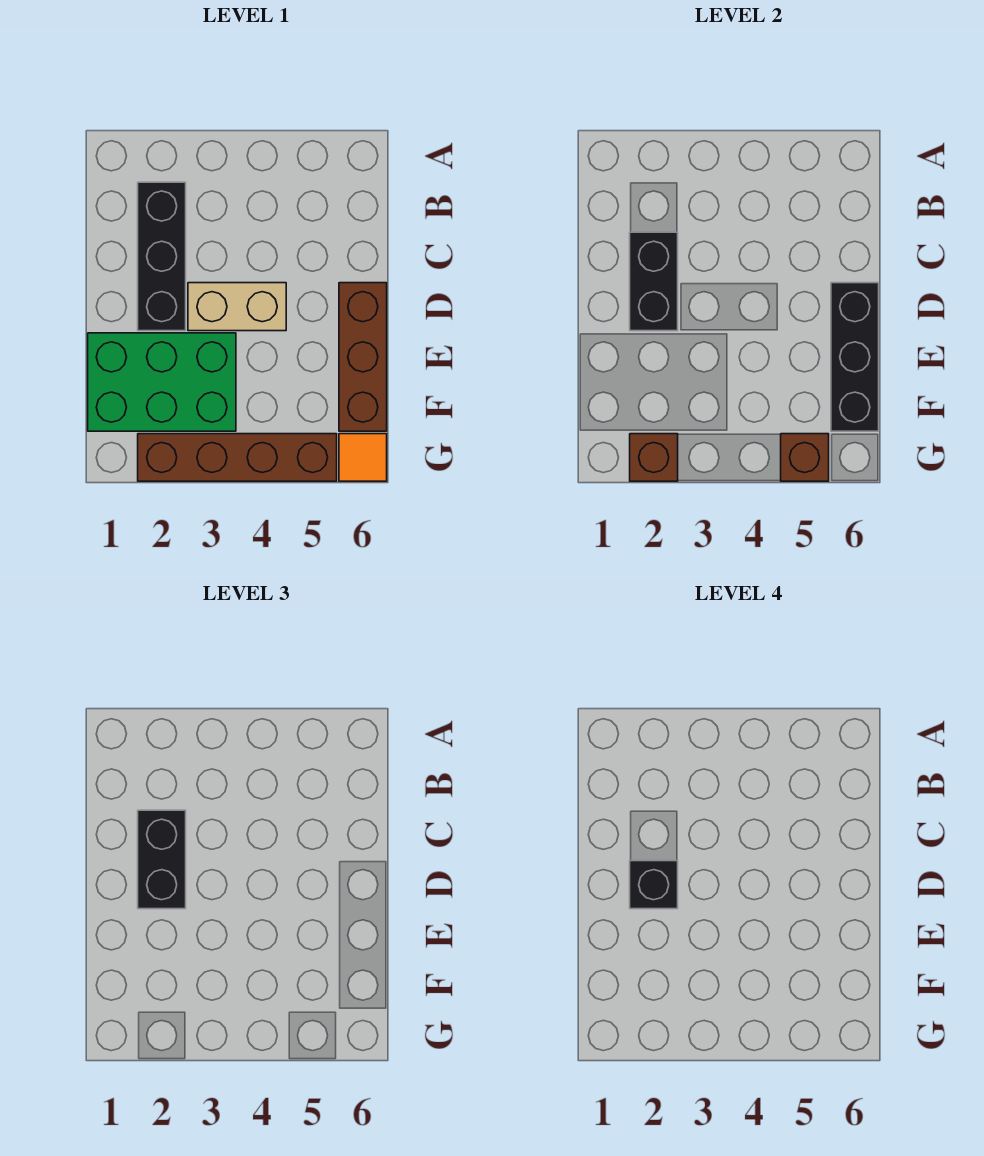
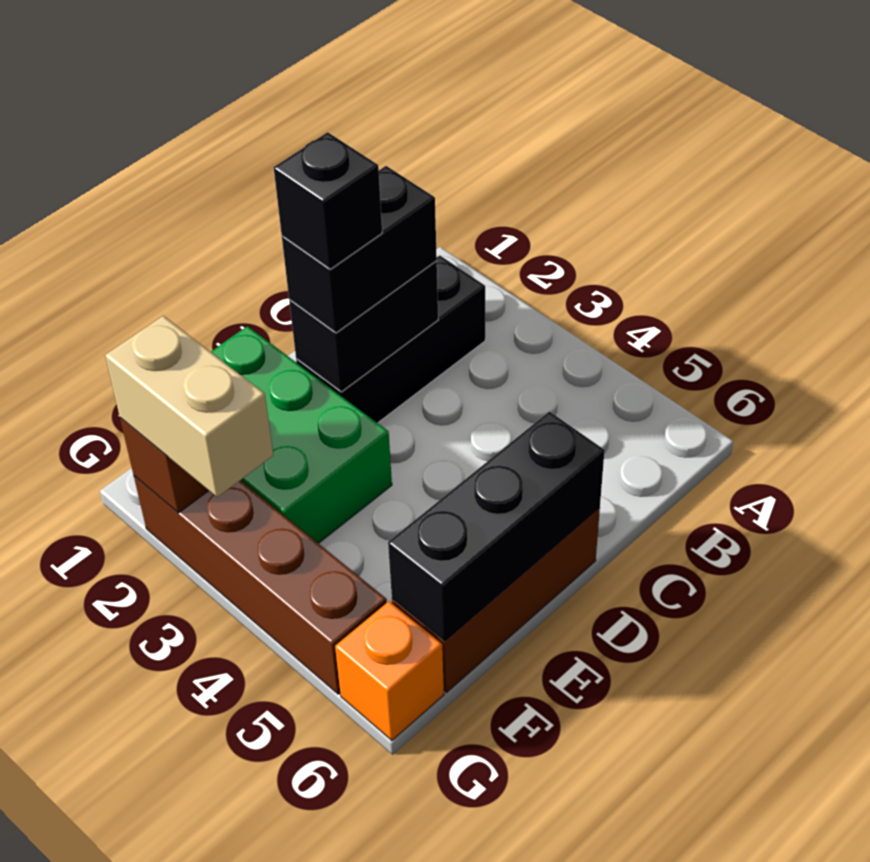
tan brick D3:D4 level 1 -> tan brick G2:G3 level 3
brown brick G5 level 2 -> none
orange tile G6 level 1 -> orange brick G6 level 1

